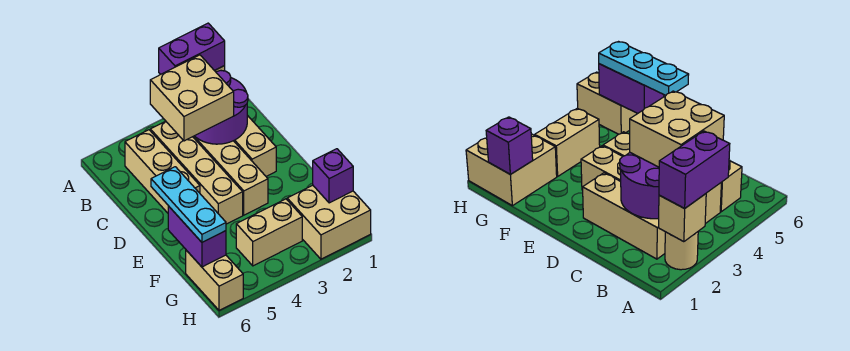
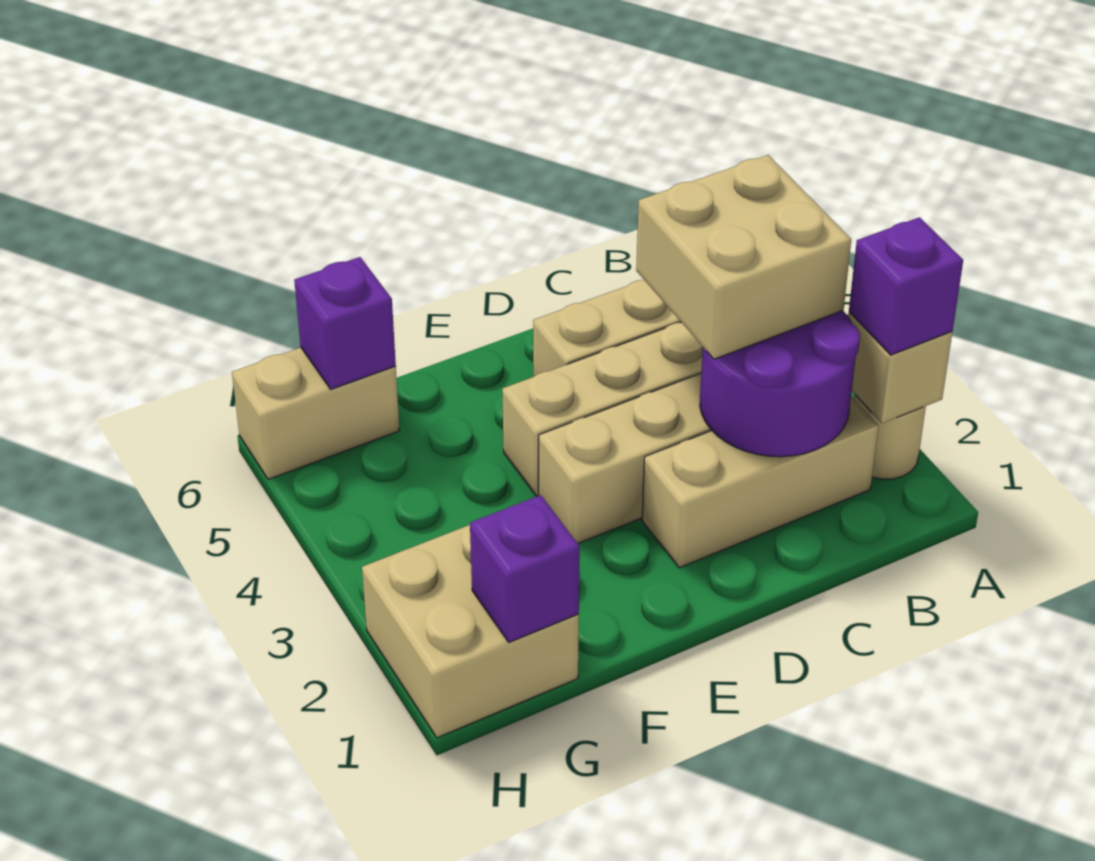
purple brick A2:A3 level 3 -> purple brick A2 level 3
cyan plate E6:G6 level 3 -> none
purple brick F6:G6 level 2 -> purple brick G6 level 2
tan brick G3:G4 level 1 -> none

